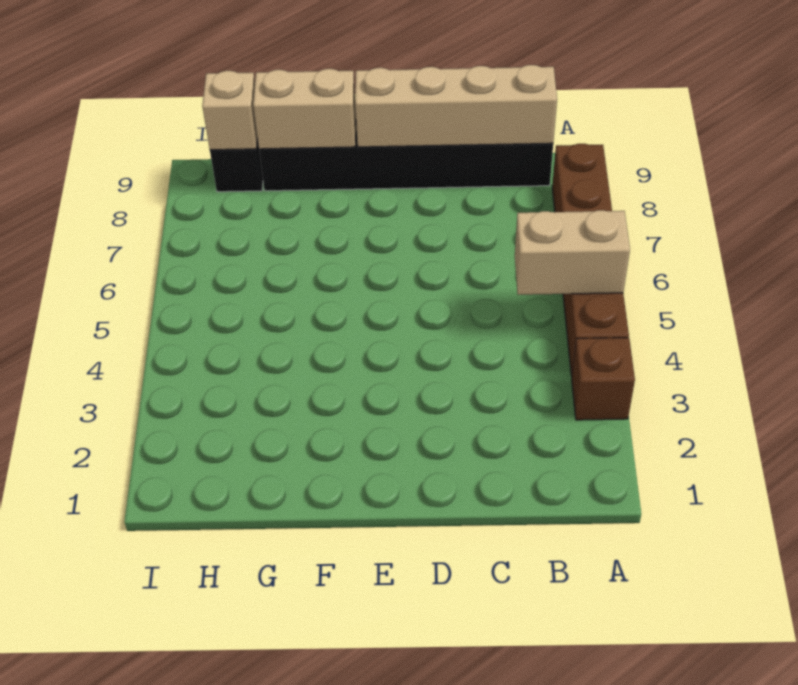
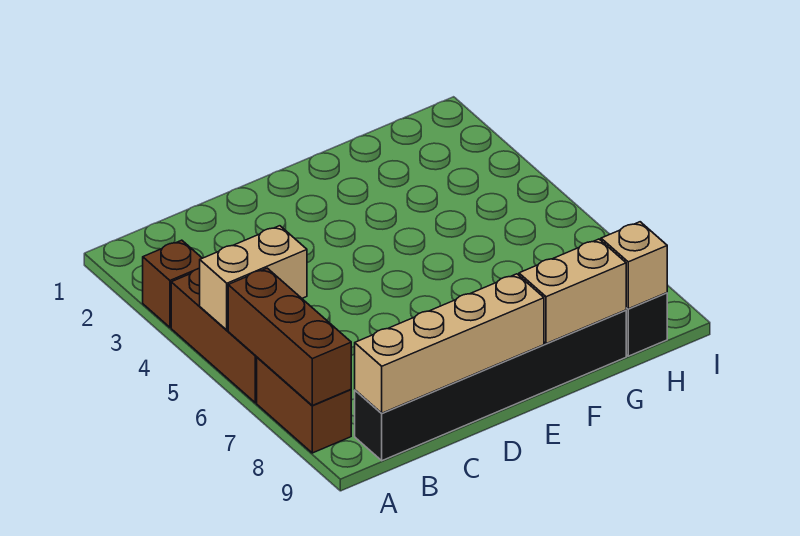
none -> brown brick A6:A8 level 2

